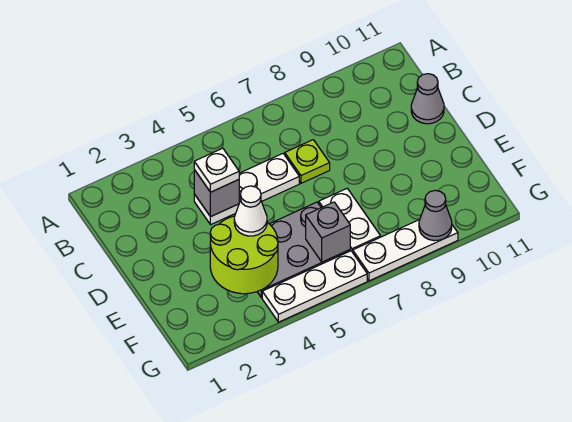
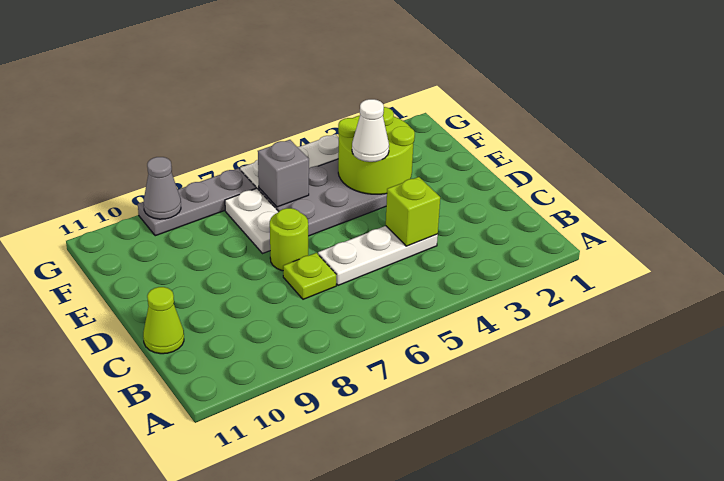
grey brick C4 level 2 -> lime brick C4 level 2
white plate C4 level 3 -> none
grey cone C11 level 1 -> lime cone C11 level 1
none -> lime round brick D7 level 1
white plate G7:G9 level 1 -> grey plate G7:G9 level 1

